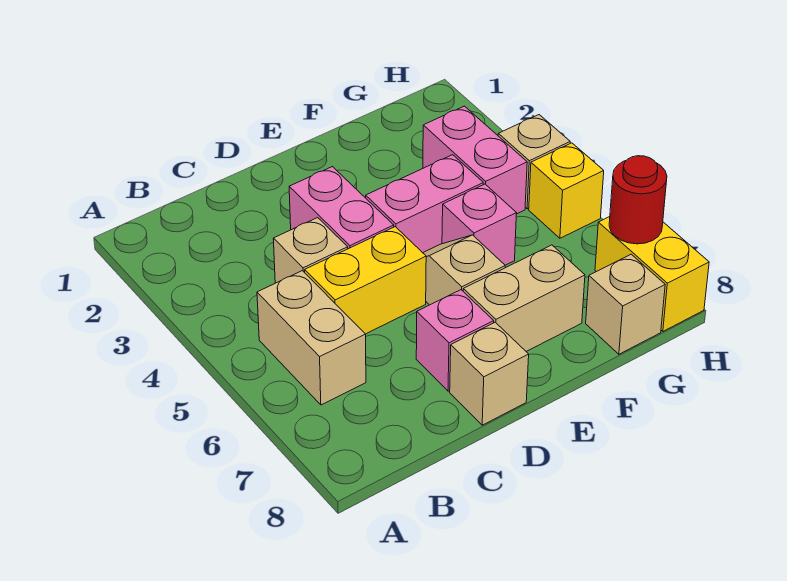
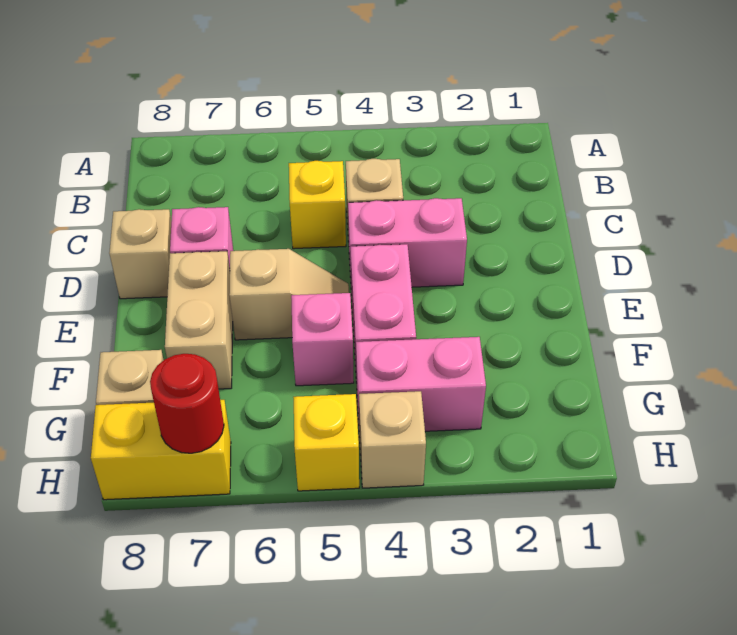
tan brick B5:B6 level 1 -> none
yellow brick C5:D5 level 1 -> yellow brick C5 level 1

